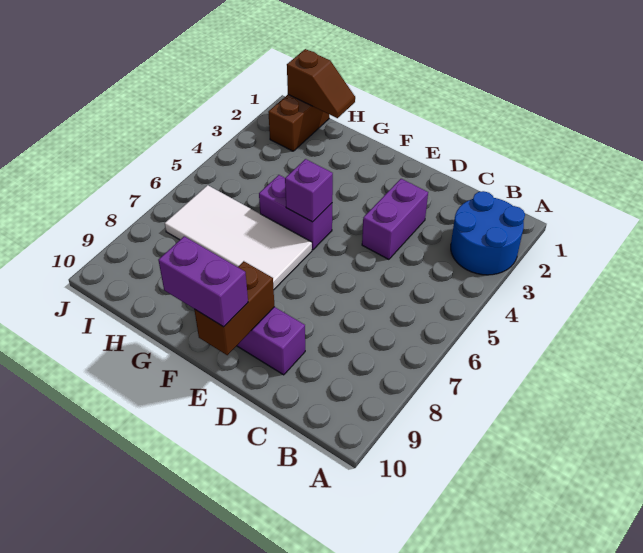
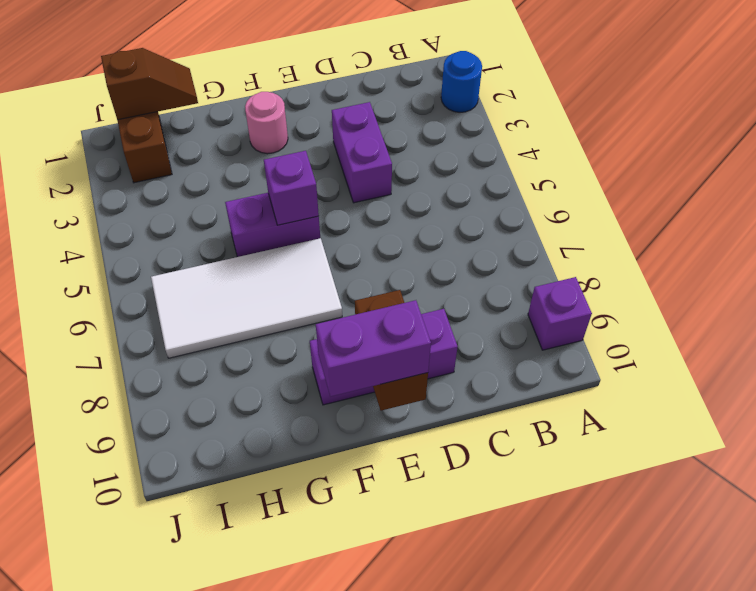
blue round brick A2:B3 level 1 -> blue round brick A2 level 1
none -> purple brick A9 level 1
none -> pink round brick F2 level 1

